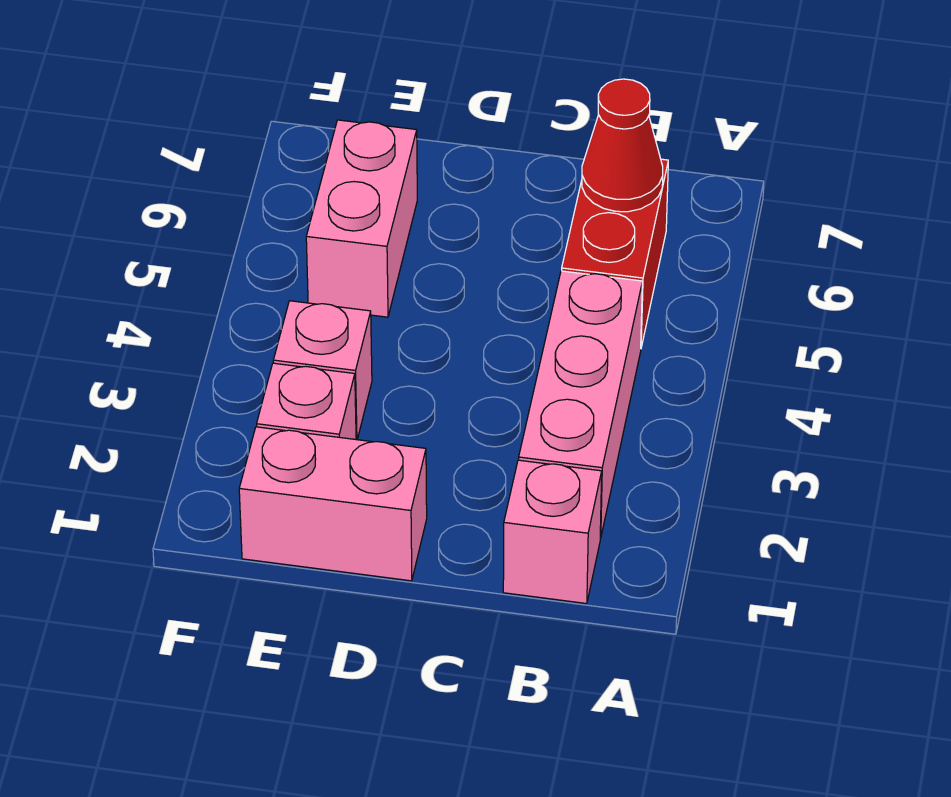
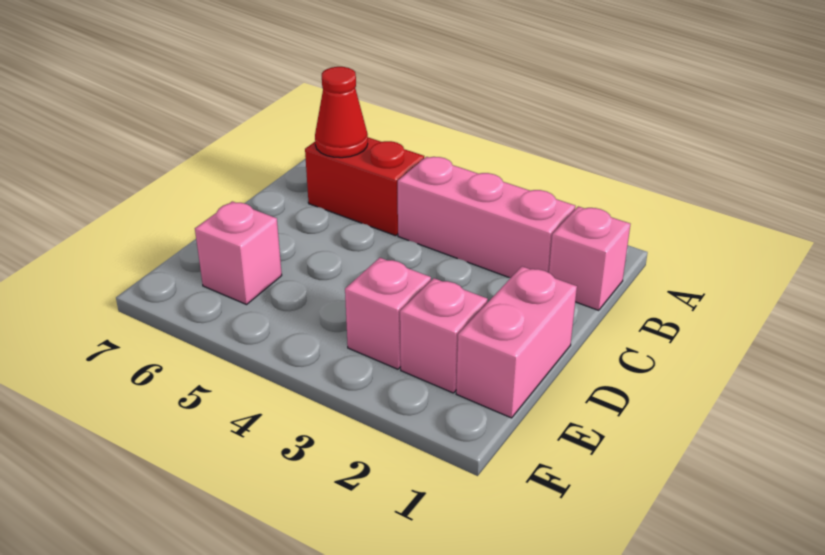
pink brick E5:E6 level 1 -> pink brick E6 level 1

